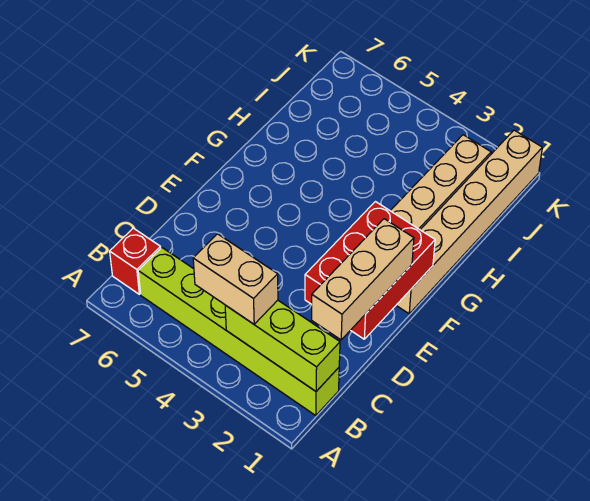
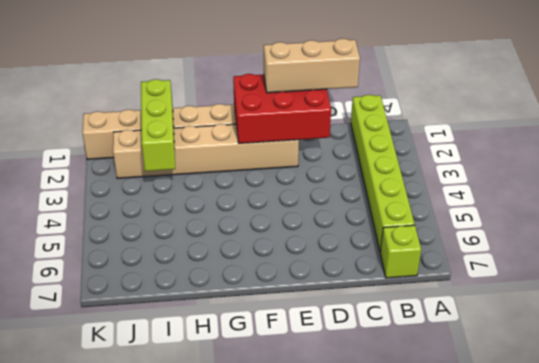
lime brick B1:B3 level 2 -> lime brick I1:I3 level 2
tan brick B3:B4 level 3 -> none
red brick B7 level 1 -> lime brick B7 level 1

